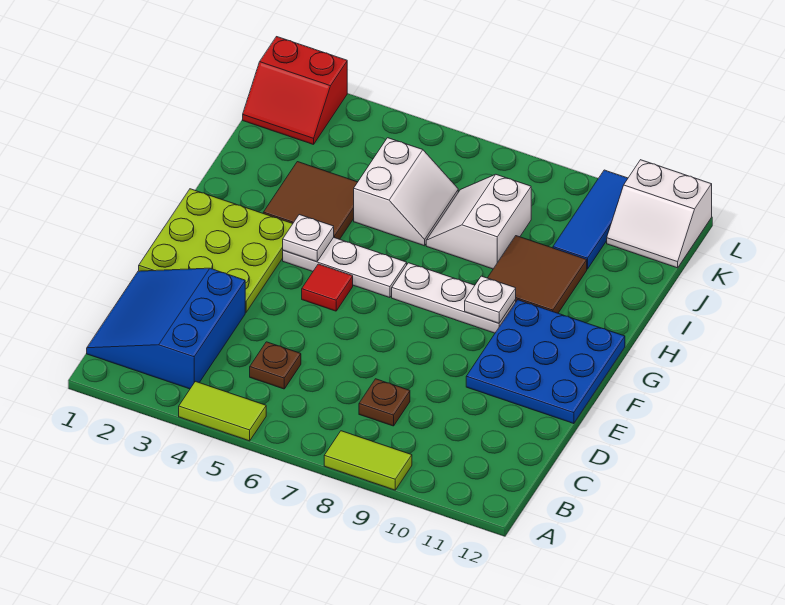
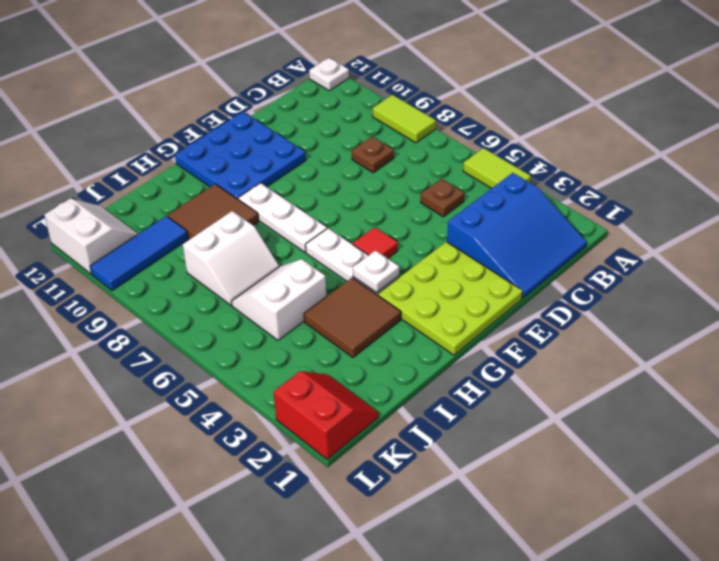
white plate G9 level 2 -> white plate A12 level 1

